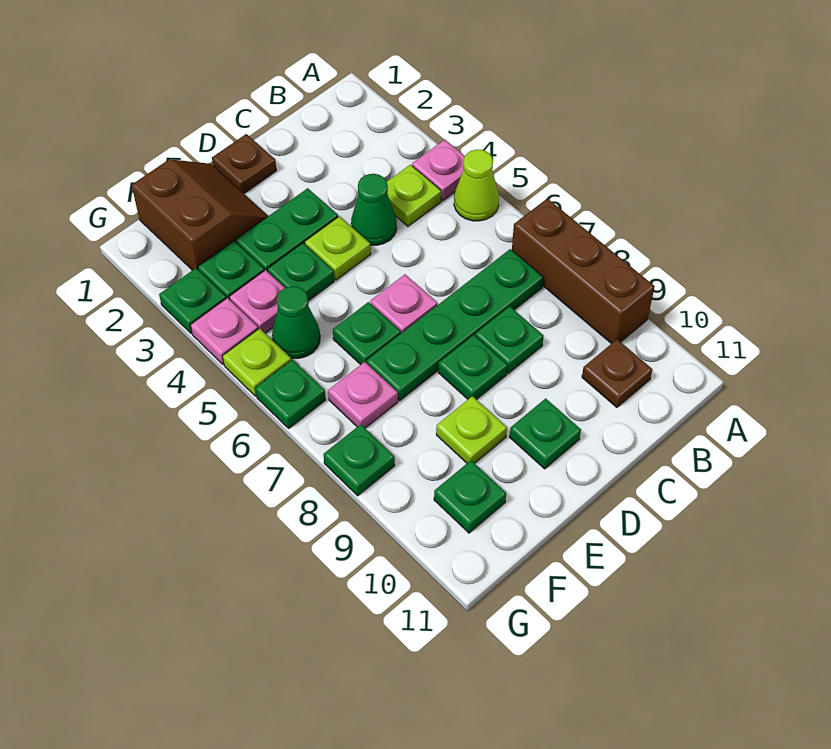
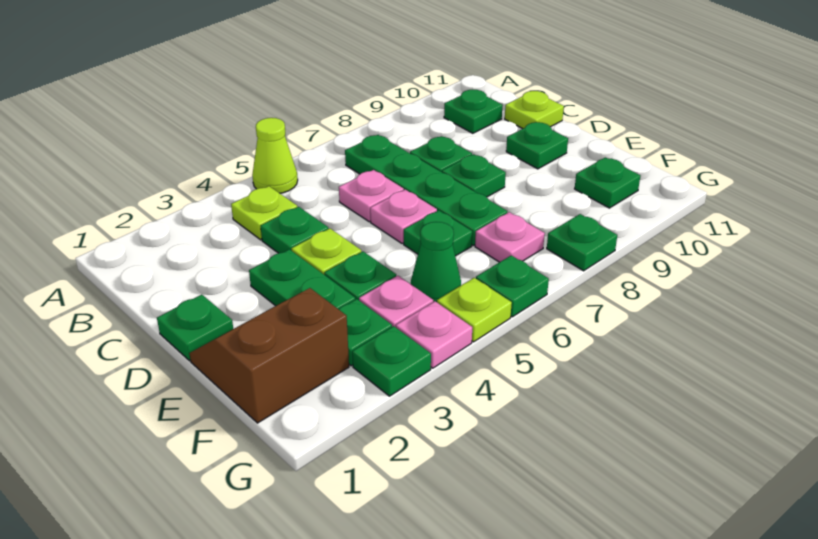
pink plate A4 level 1 -> pink plate C6 level 1
brown brick A7:A9 level 1 -> none
brown plate B10 level 1 -> green plate B10 level 1
green cone C4 level 1 -> green plate C4 level 1
brown plate D1 level 1 -> green plate D1 level 1
lime plate E9 level 1 -> lime plate C11 level 1

